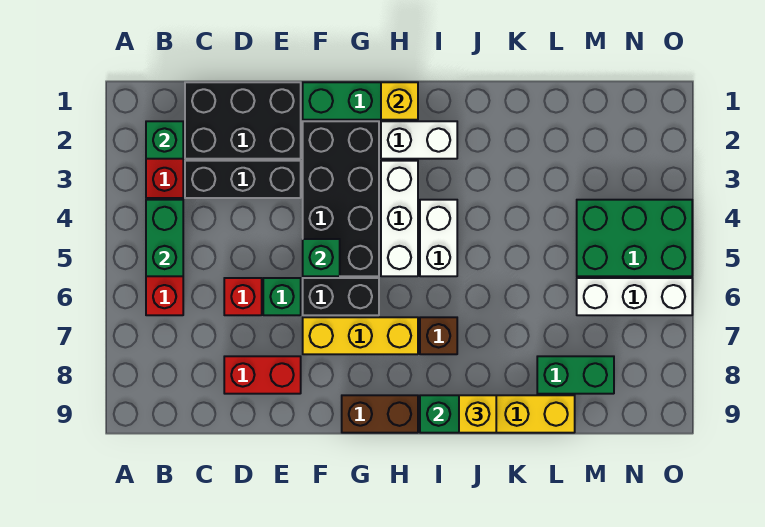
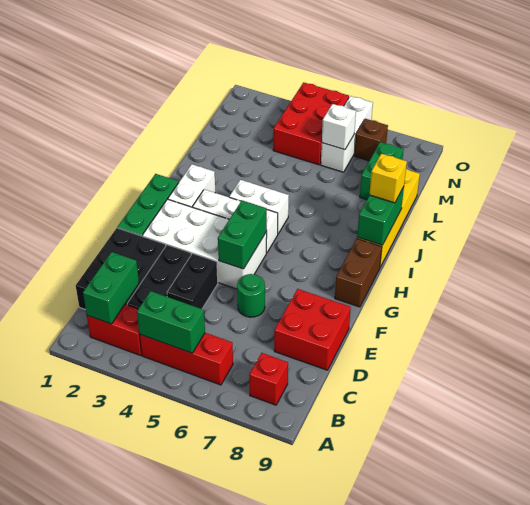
green brick B2 level 2 -> green brick B2:C2 level 2
red brick D6 level 1 -> red brick B8 level 1
red brick D8:E8 level 1 -> red brick D8:E9 level 1
green brick E6 level 1 -> green round brick E6 level 1
black brick F2:G5 level 1 -> white brick F2:G5 level 1
green brick F5 level 2 -> green brick F5:G5 level 2
black brick F6:G6 level 1 -> black brick D4:E4 level 1
yellow brick F7:H7 level 1 -> none
yellow brick H1 level 2 -> none
brown brick I7 level 1 -> brown brick N7 level 1
green brick M4:O5 level 1 -> red brick M4:O5 level 1
none -> white brick M6 level 2

